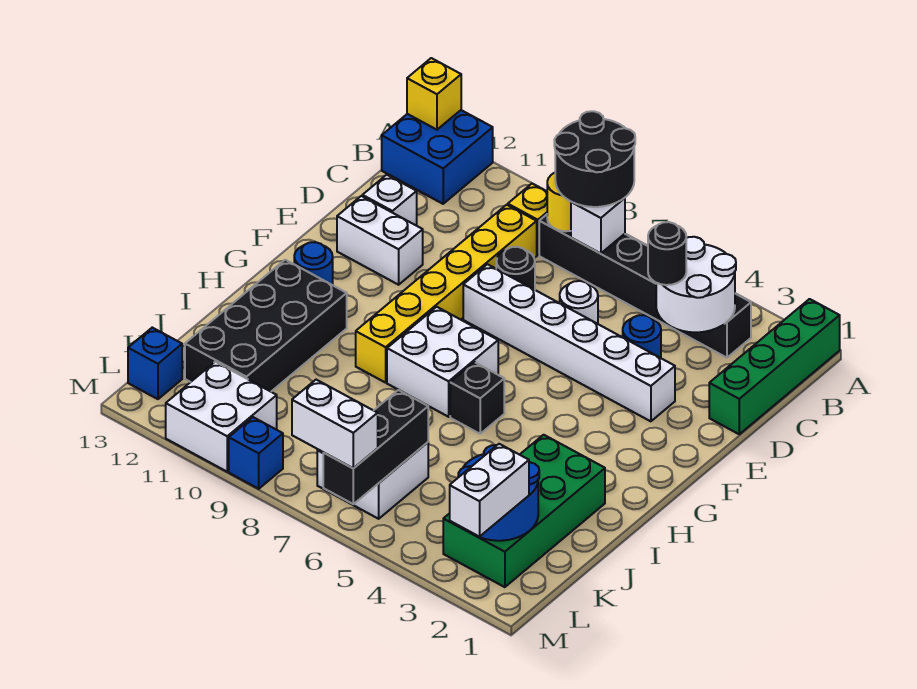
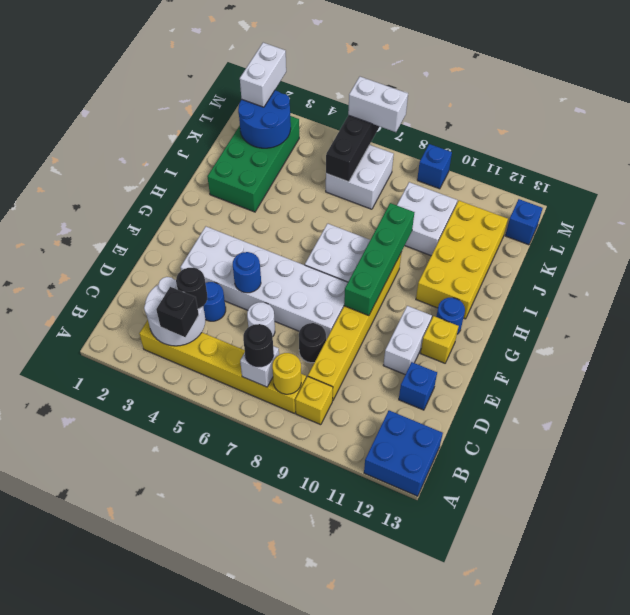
green brick A1:D1 level 1 -> green brick F9:I9 level 2
black round brick A7:B8 level 3 -> black round brick B7 level 3
yellow brick A13 level 2 -> yellow brick F12 level 1
black brick B3:B8 level 1 -> yellow brick B3:B8 level 1
white brick D12 level 1 -> blue brick D12 level 1
white brick E3:E8 level 1 -> white brick E3:F8 level 1
none -> blue round brick E5 level 2
white brick E11:E12 level 1 -> white brick E11:F11 level 1
black brick H6 level 1 -> black brick B4 level 3
black brick H11:K12 level 1 -> yellow brick H11:K12 level 1
white brick L10:M11 level 1 -> white brick J9:K10 level 1

